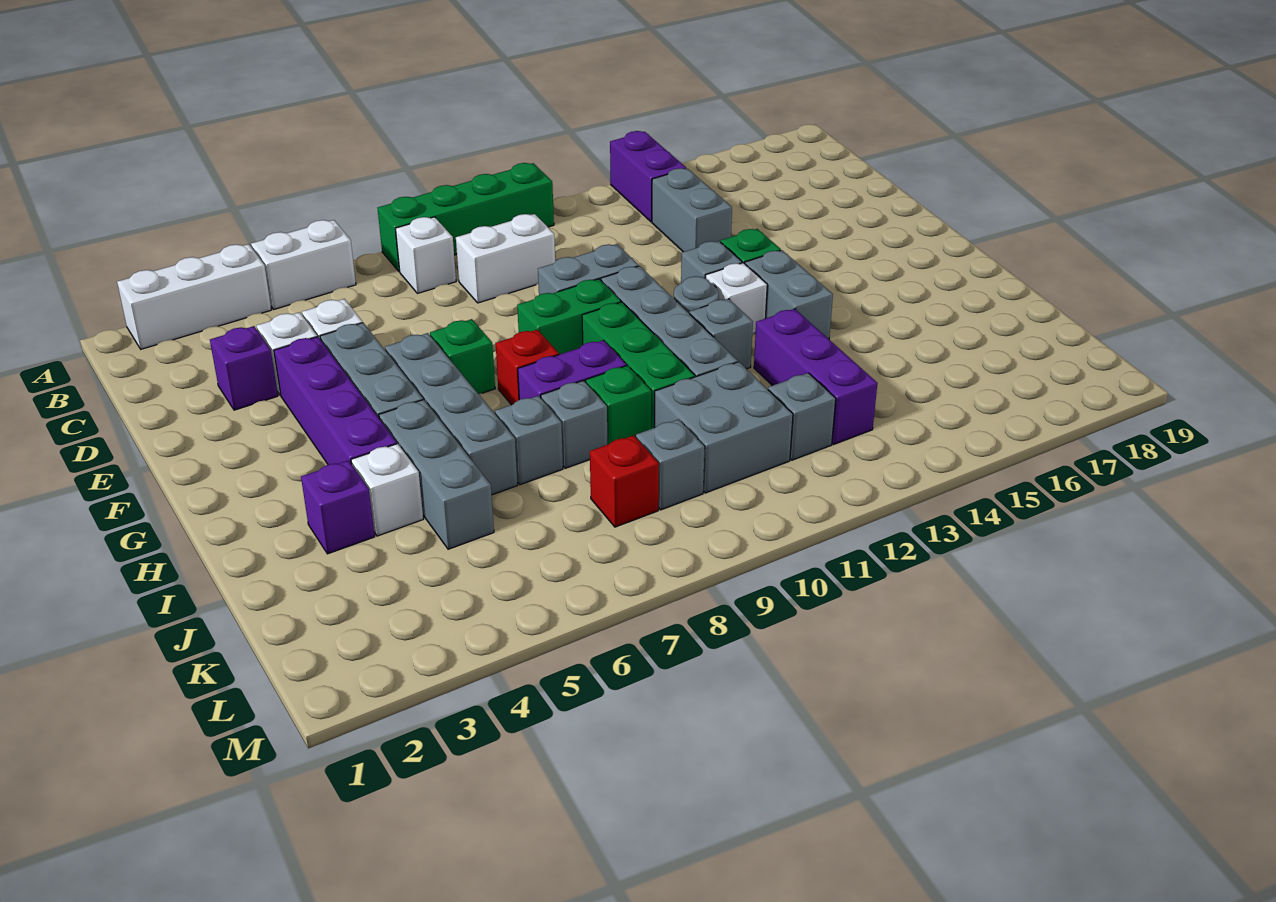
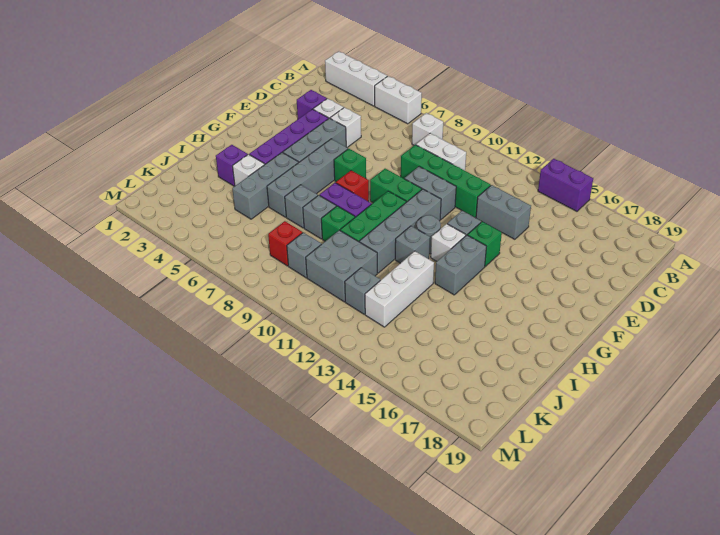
green brick A8:A11 level 1 -> green brick D9:D12 level 1
purple brick A14:B14 level 1 -> purple brick A14:A15 level 1
grey brick C14:D14 level 1 -> grey brick D13:D14 level 1
purple brick I13:K13 level 1 -> white brick I13:K13 level 1

